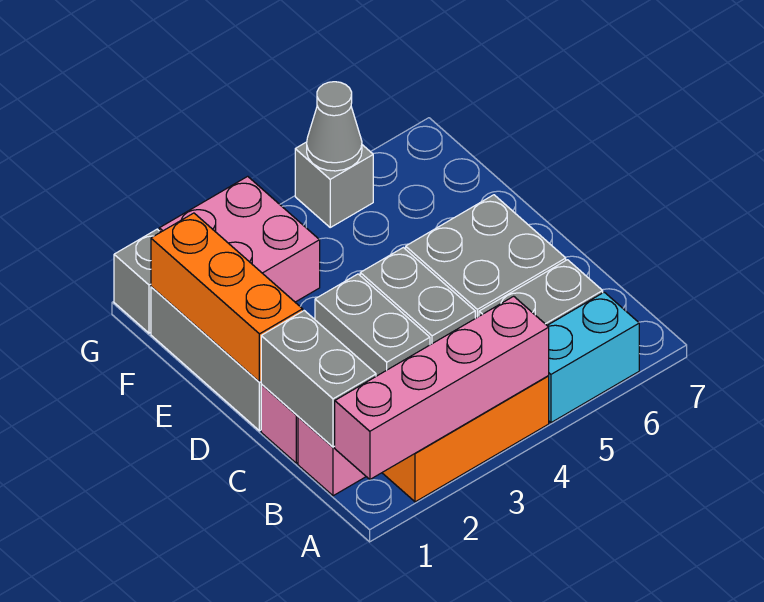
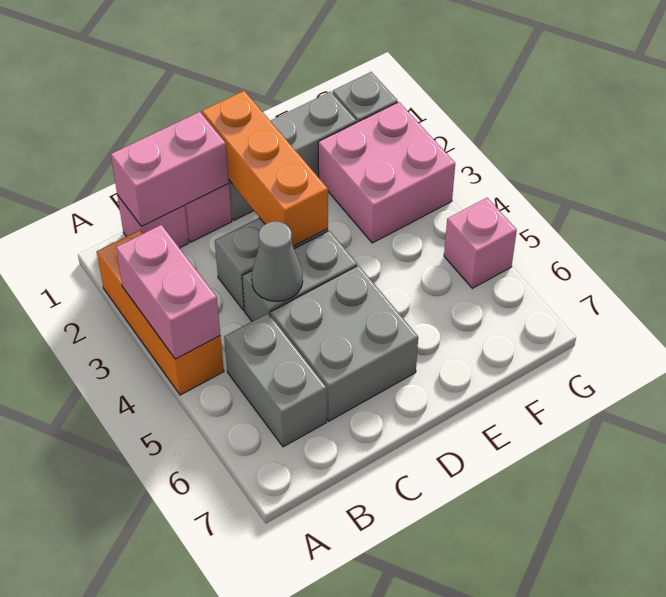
pink brick A1:A4 level 2 -> pink brick A3:A4 level 2
cyan brick A5:A6 level 1 -> none
grey brick B1:C1 level 2 -> pink brick B1:C1 level 2
orange brick D1:F1 level 2 -> orange brick D1:D3 level 2
grey brick G5 level 1 -> pink brick G5 level 1
grey cone G5 level 2 -> grey cone C4 level 2

